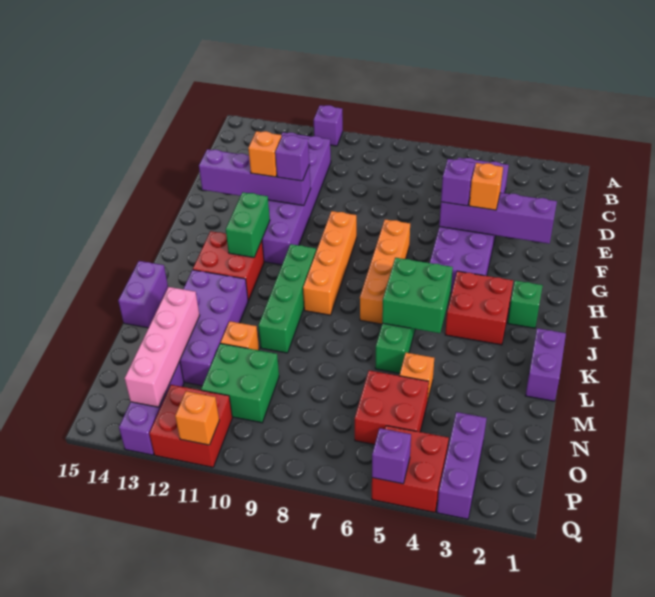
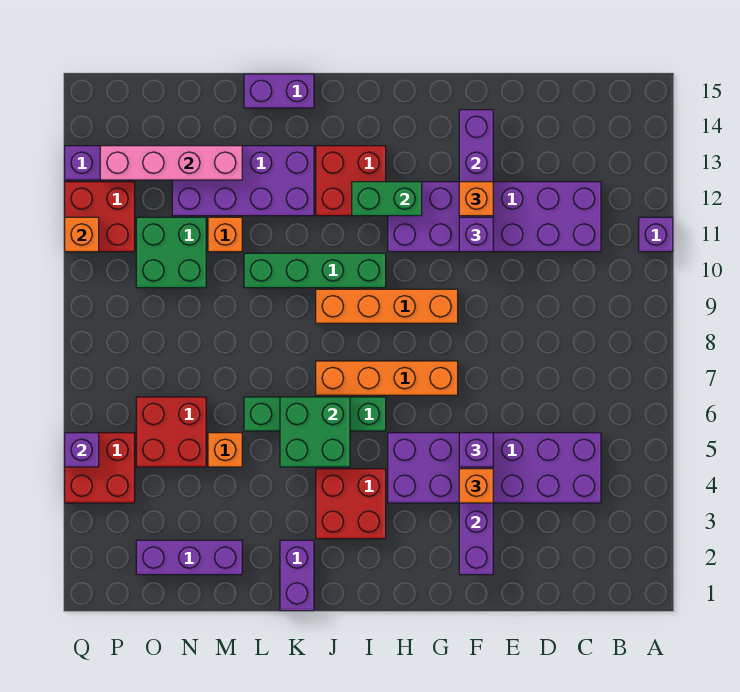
green brick I2 level 1 -> none
purple brick K1:L1 level 1 -> purple brick K1:K2 level 1
purple brick O3:Q3 level 1 -> purple brick M2:O2 level 1

